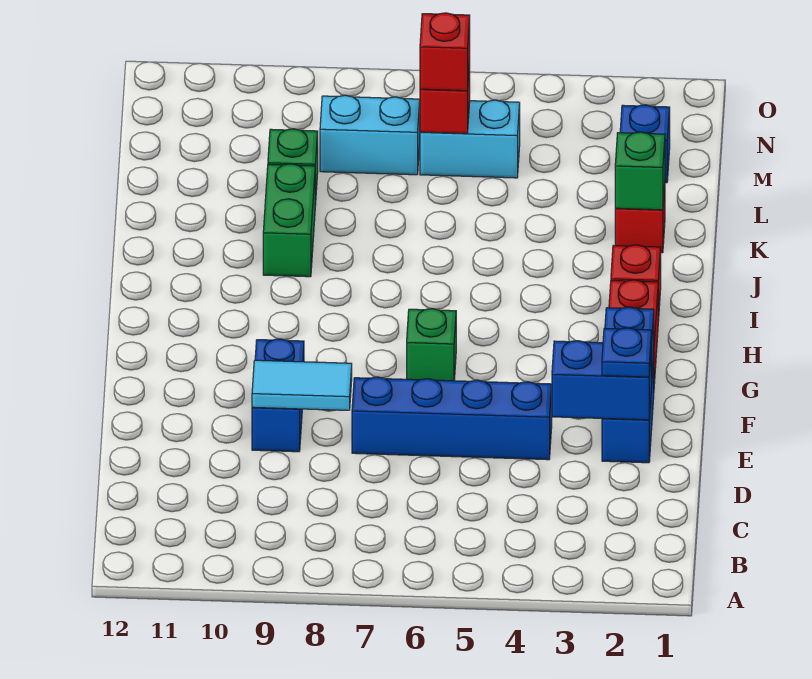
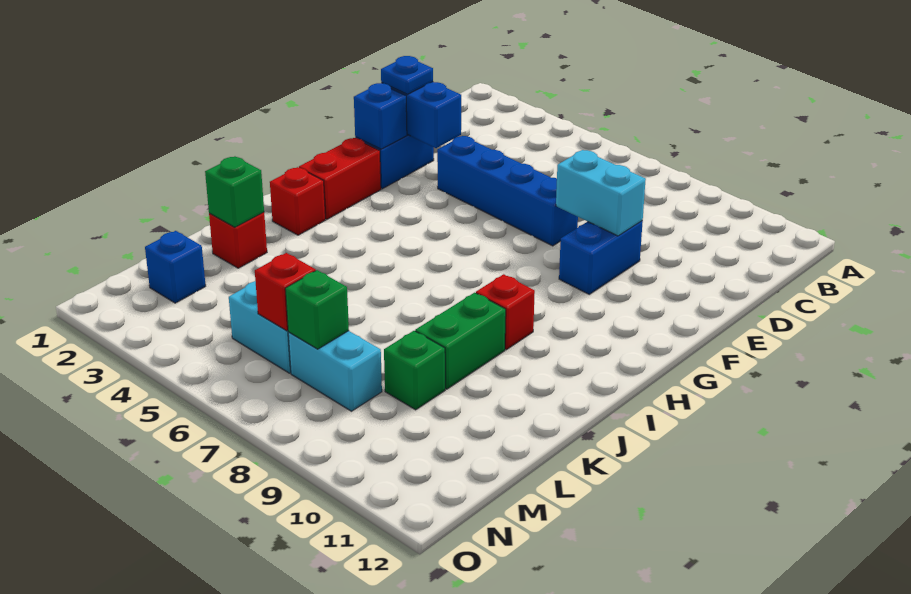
cyan tile E8:E9 level 2 -> cyan brick E8:E9 level 2
green brick G6 level 1 -> green brick M7 level 2
red brick M6 level 3 -> red brick I9 level 1

